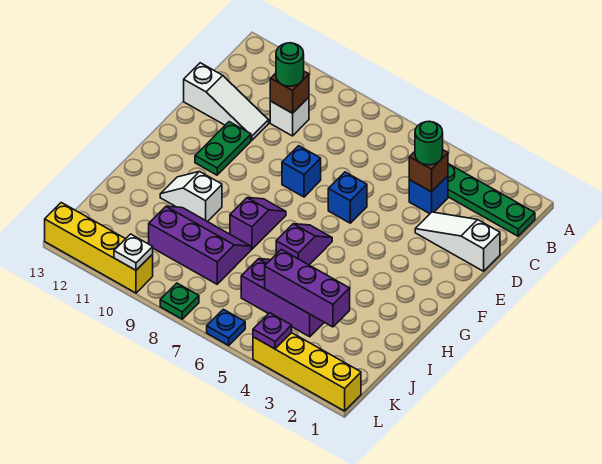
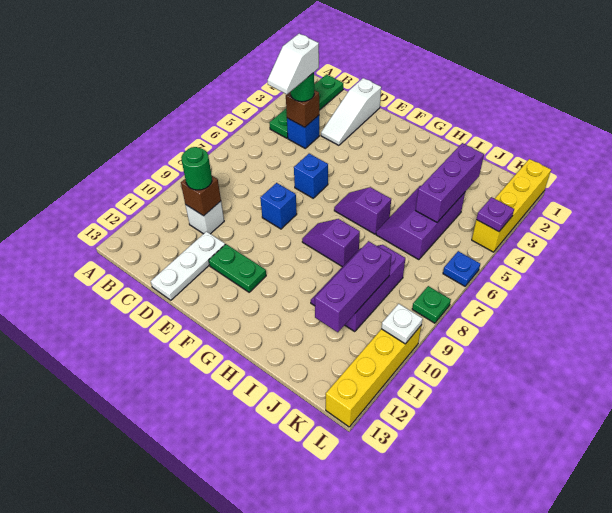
white slope D11:D13 level 1 top 13 -> white plate D11:D13 level 1
white slope H10:H11 level 1 top 10 -> white slope C4:C5 level 4 top 4
none -> purple brick J9:J11 level 2

